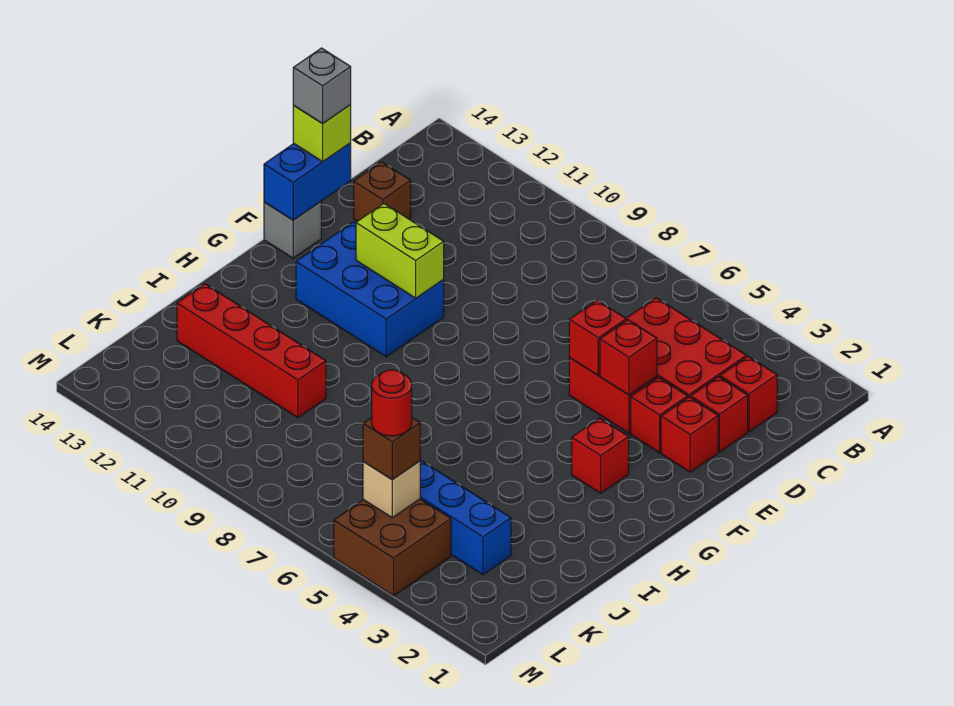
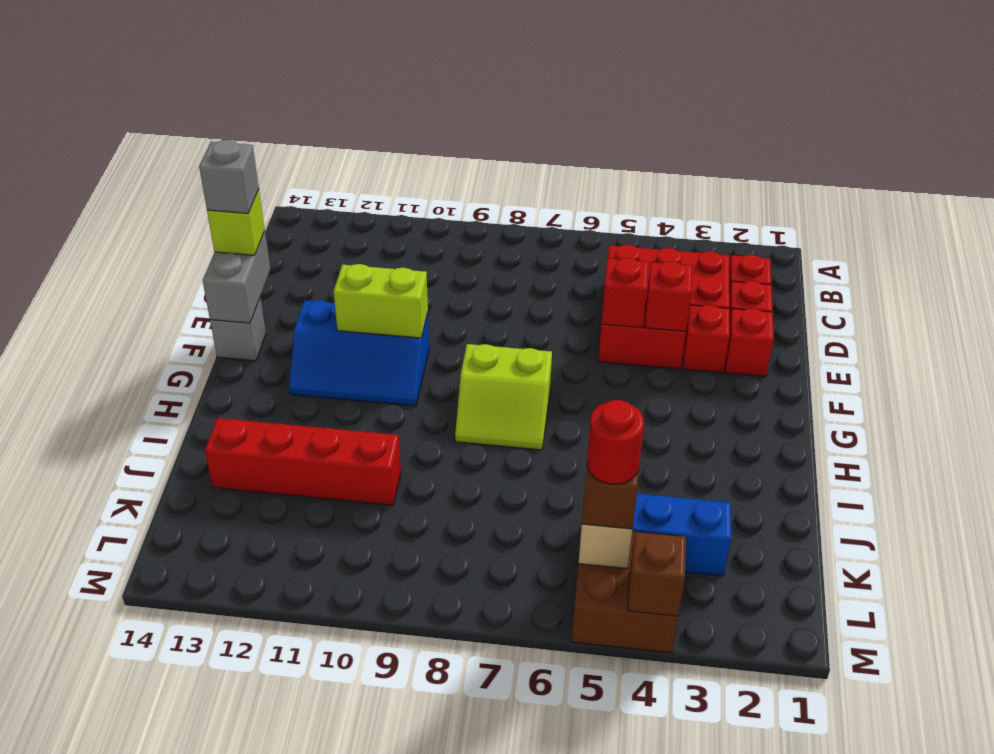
brown brick D13 level 1 -> brown brick M4 level 2
blue brick E14:F14 level 2 -> grey brick E14:F14 level 2
blue brick F10:G12 level 1 -> blue slope F10:G12 level 1 top F
red brick G3 level 1 -> none
none -> lime slope G7:H8 level 1 top G

